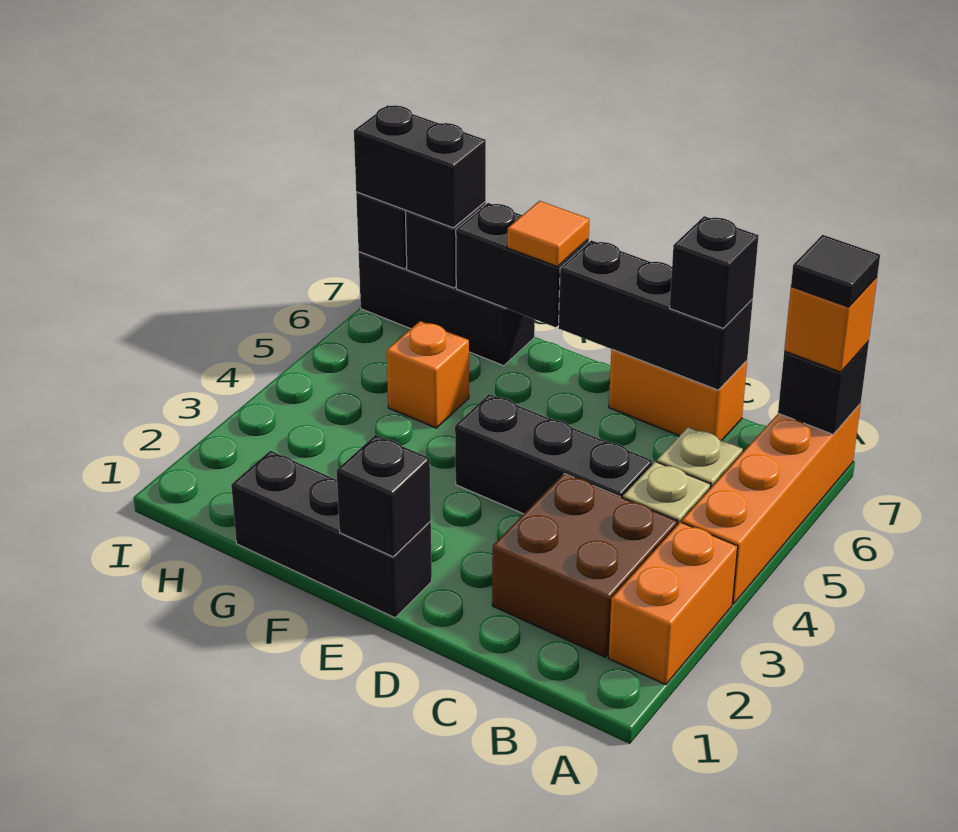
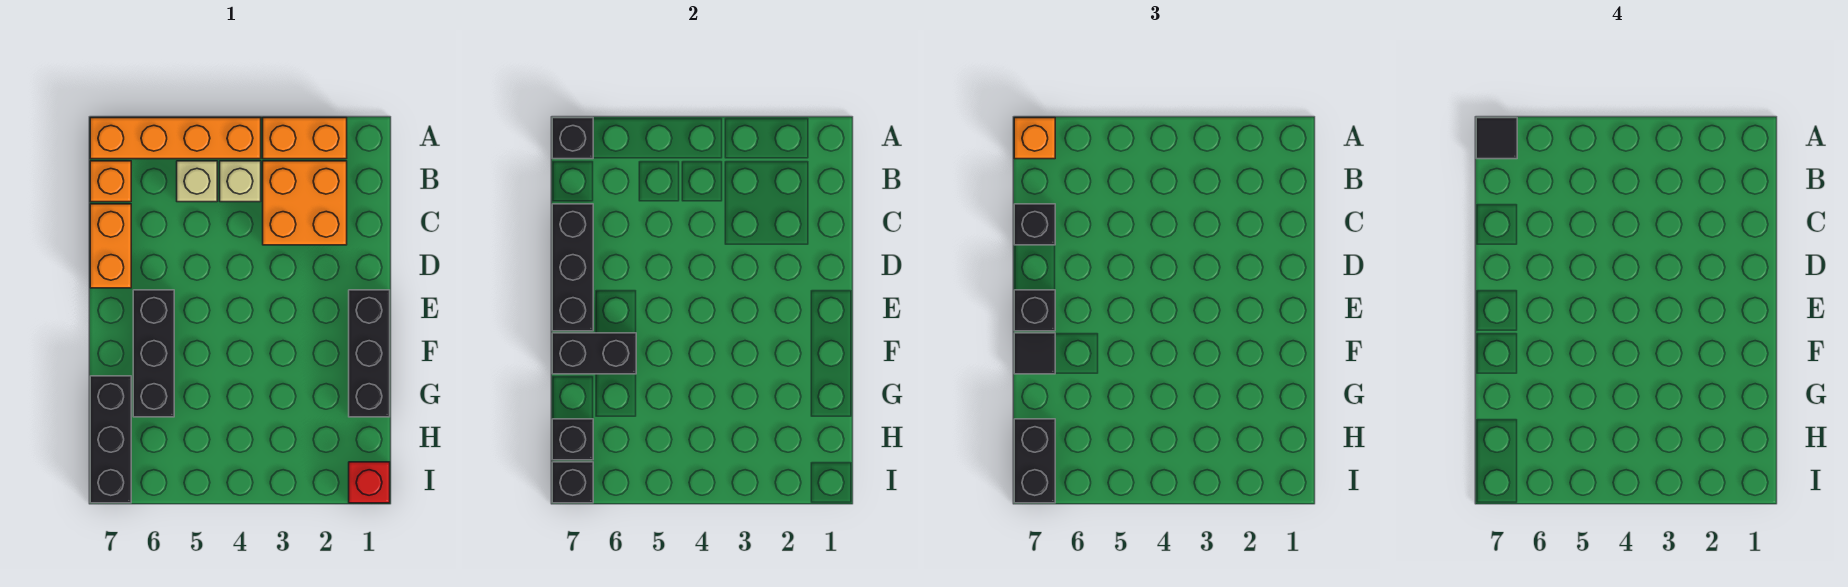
brown brick B2:C3 level 1 -> orange brick B2:C3 level 1
black brick C4:E4 level 1 -> black brick E6:G6 level 1
black brick E1 level 2 -> black brick E7 level 3
black brick F7:G7 level 2 -> black brick F6:F7 level 2
orange tile F7 level 3 -> black tile F7 level 3
orange brick G5 level 1 -> orange brick B7 level 1
none -> red brick I1 level 1

